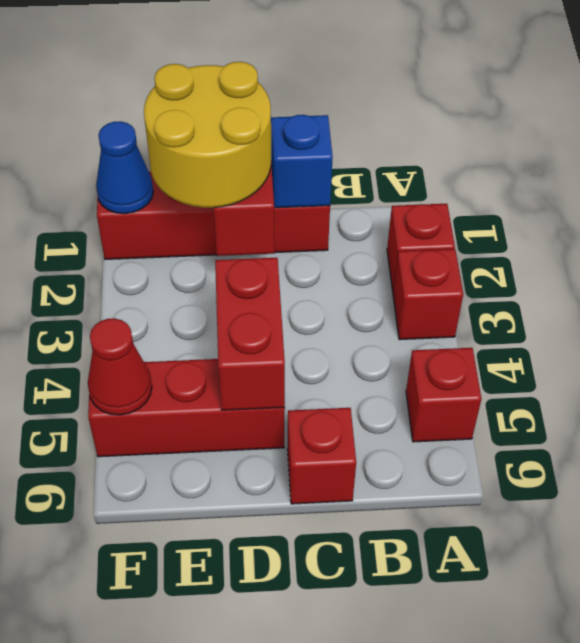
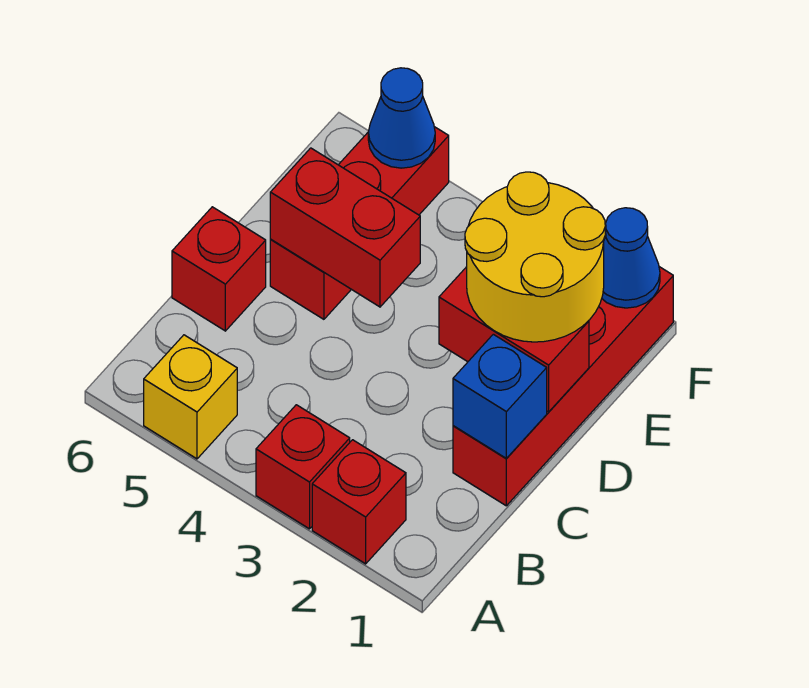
red brick A5 level 1 -> yellow brick A5 level 1
red cone F5 level 2 -> blue cone F5 level 2

